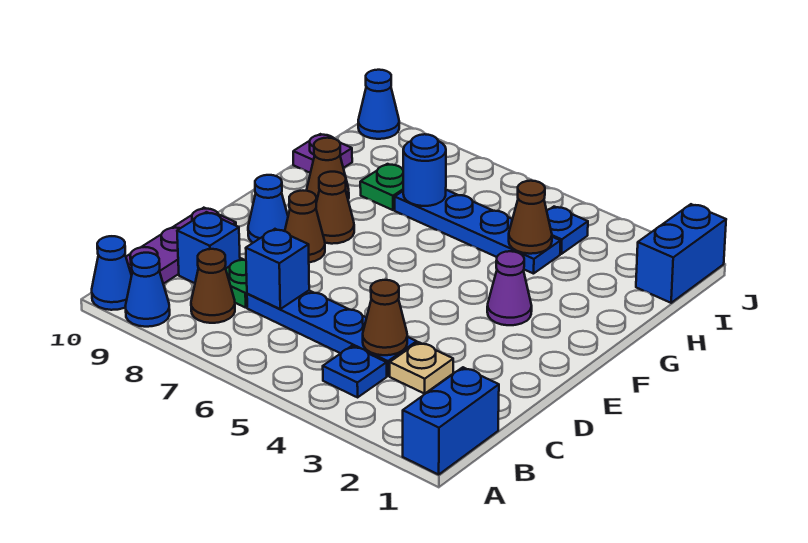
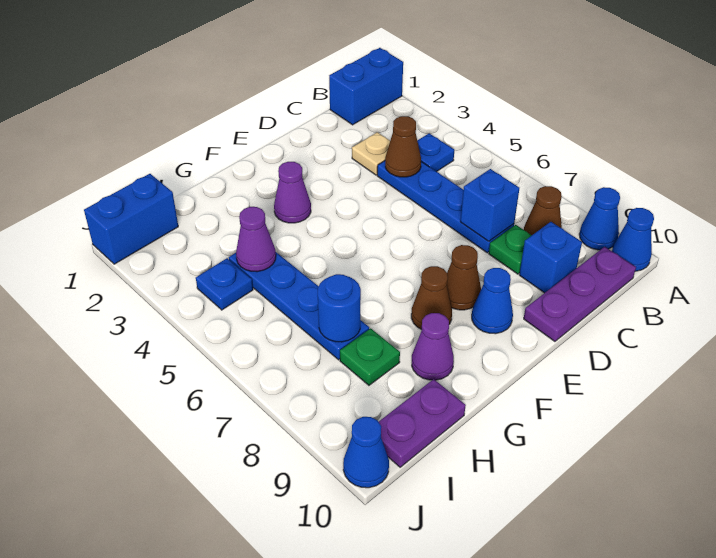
brown cone G9 level 1 -> purple cone G9 level 1
brown cone H4 level 2 -> purple cone H4 level 2
purple plate H10 level 1 -> purple plate H10:I10 level 1

